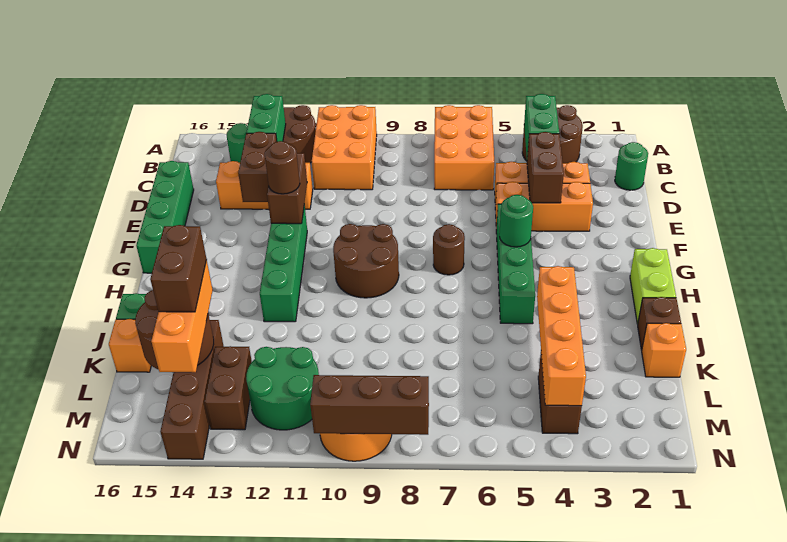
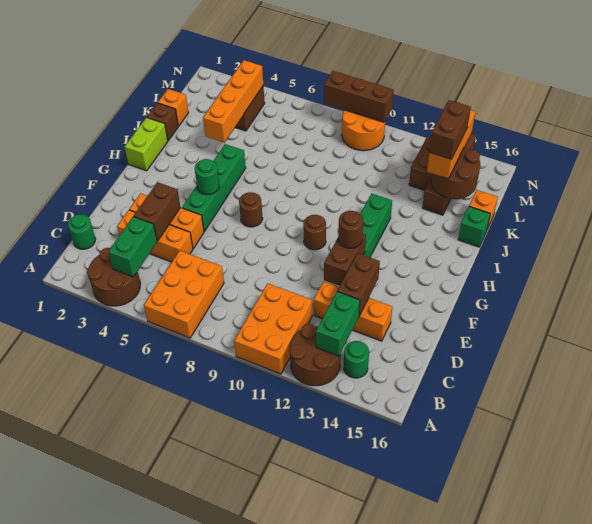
green brick D16:G16 level 1 -> none
brown round brick G9:H10 level 1 -> brown round brick G10 level 1
green round brick L11:M12 level 1 -> none

